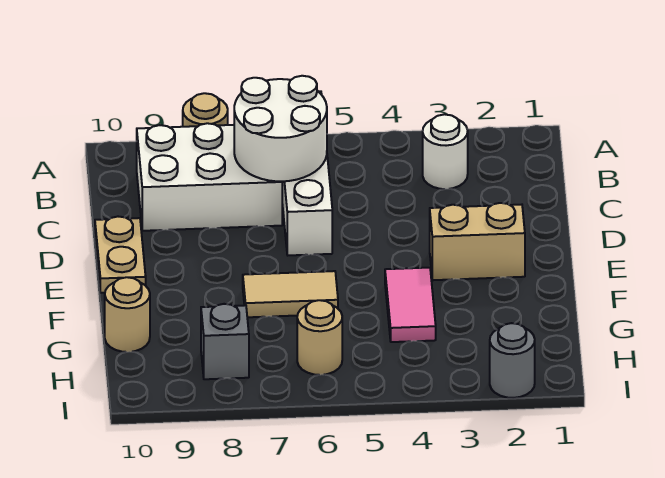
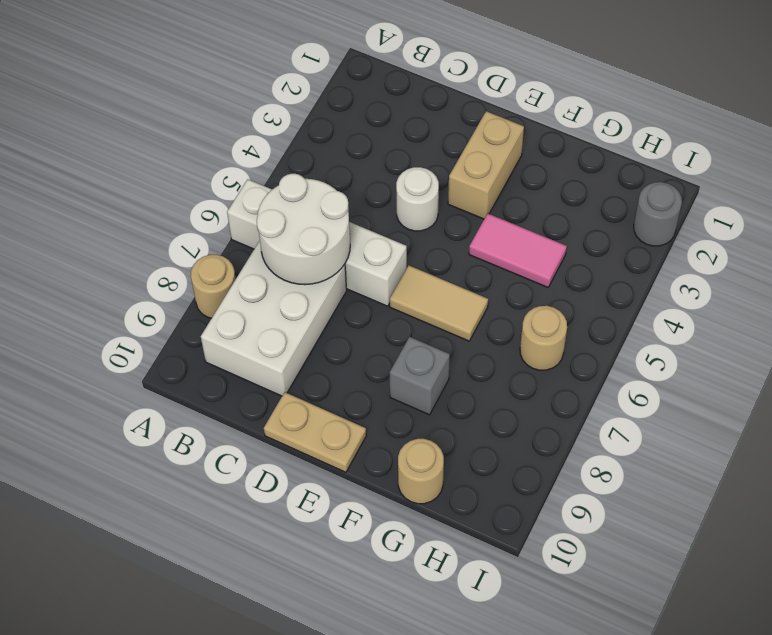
white round brick B3 level 1 -> white round brick D4 level 1
tan tile F6:F7 level 1 -> tan tile E6:F6 level 1
grey brick H8 level 1 -> grey brick F8 level 1

